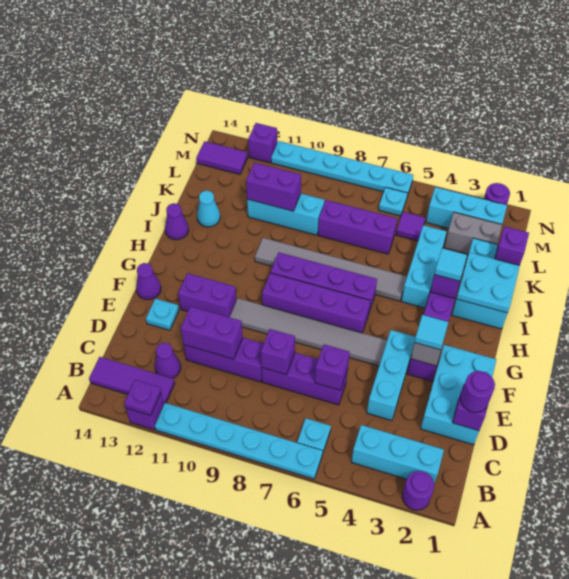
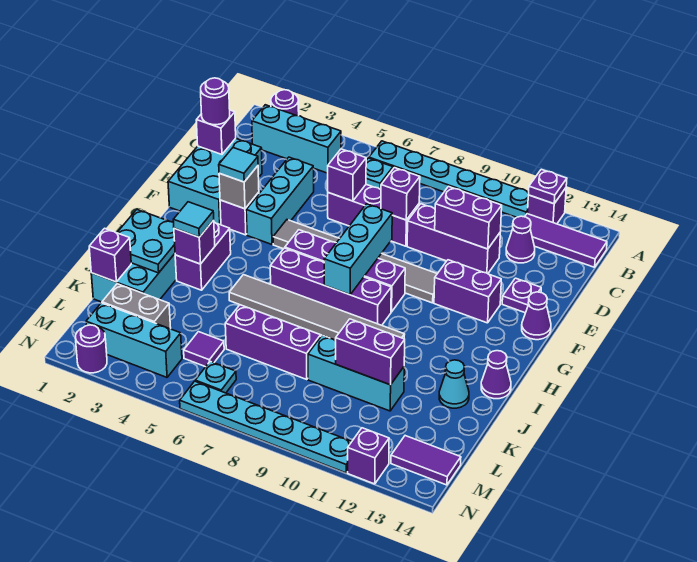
cyan plate E13 level 1 -> purple plate E13 level 1
cyan brick I4:K4 level 1 -> cyan brick F8:H8 level 2

